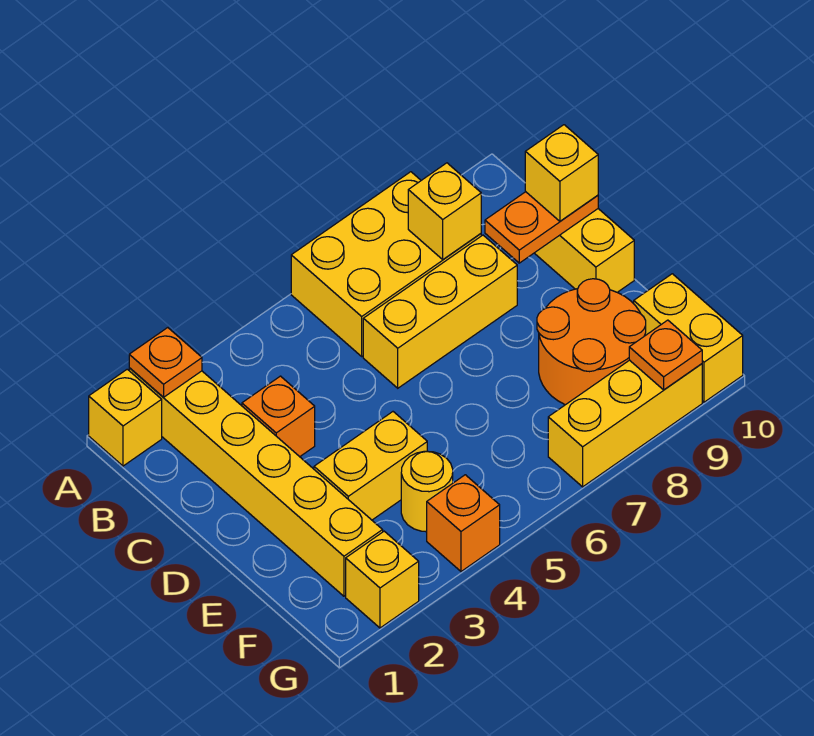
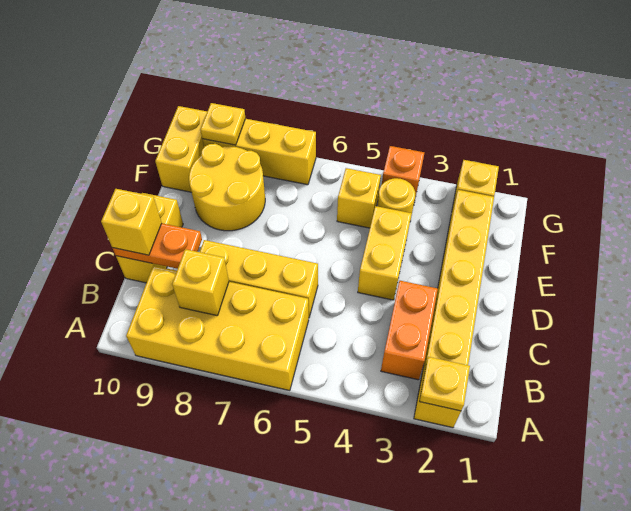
yellow brick A1 level 1 -> yellow brick F5 level 1
orange plate A2 level 2 -> yellow plate A2 level 2
yellow brick A6:B8 level 1 -> yellow brick A6:B9 level 1
orange brick C3 level 1 -> orange brick B3:C3 level 1
yellow brick E3:E4 level 1 -> yellow brick D4:E4 level 1
orange round brick E8:F9 level 1 -> yellow round brick E8:F9 level 1
orange plate G9 level 2 -> yellow plate G9 level 2

